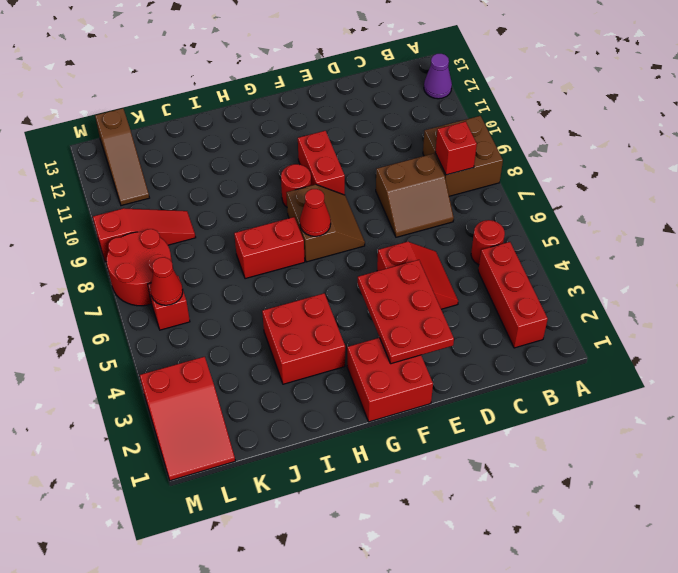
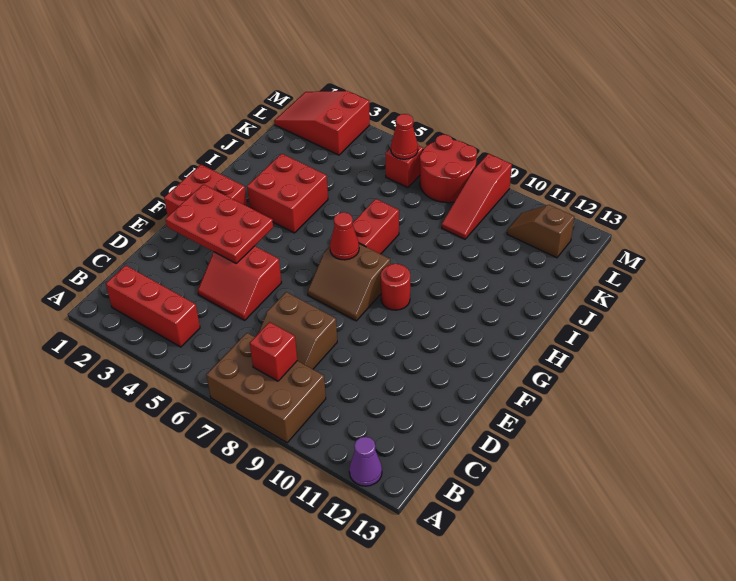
brown brick A8:B9 level 1 -> brown brick A7:B9 level 1
red round brick B5 level 1 -> none
brown slope C7:D8 level 1 top 8 -> brown slope C7:D8 level 1 top D
red brick F9:F10 level 1 -> none
brown slope L11:L13 level 1 top 13 -> brown slope L11:L12 level 1 top 12

